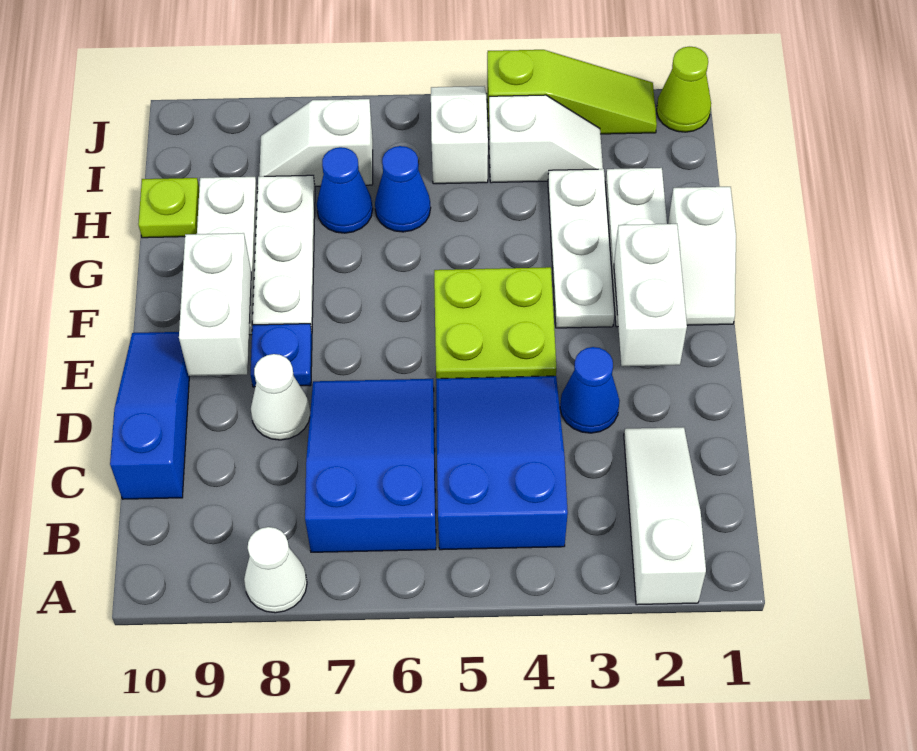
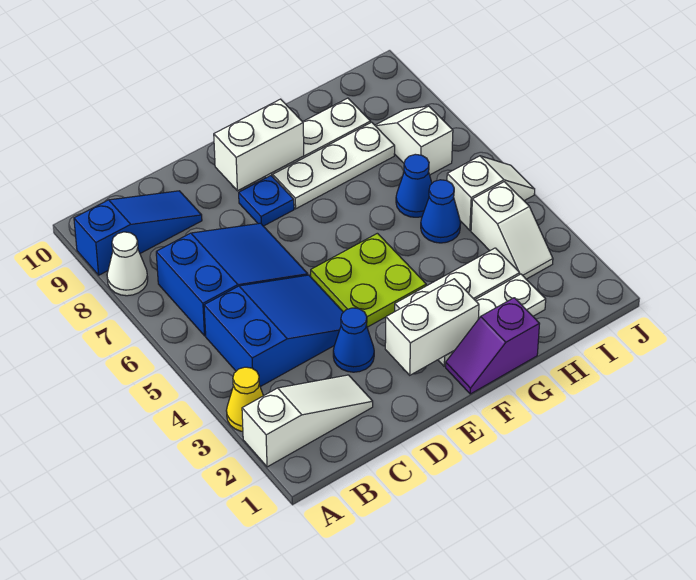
none -> yellow cone A3 level 1
blue slope C10:E10 level 1 top C -> blue slope A9:C9 level 1 top A
white cone D8 level 1 -> none
white slope F1:G1 level 1 top G -> purple slope F1:G1 level 1 top G
blue cone H7 level 1 -> blue cone H5 level 1
lime plate H10 level 1 -> none
lime cone J1 level 1 -> none
lime slope J2:J4 level 1 top 4 -> none

